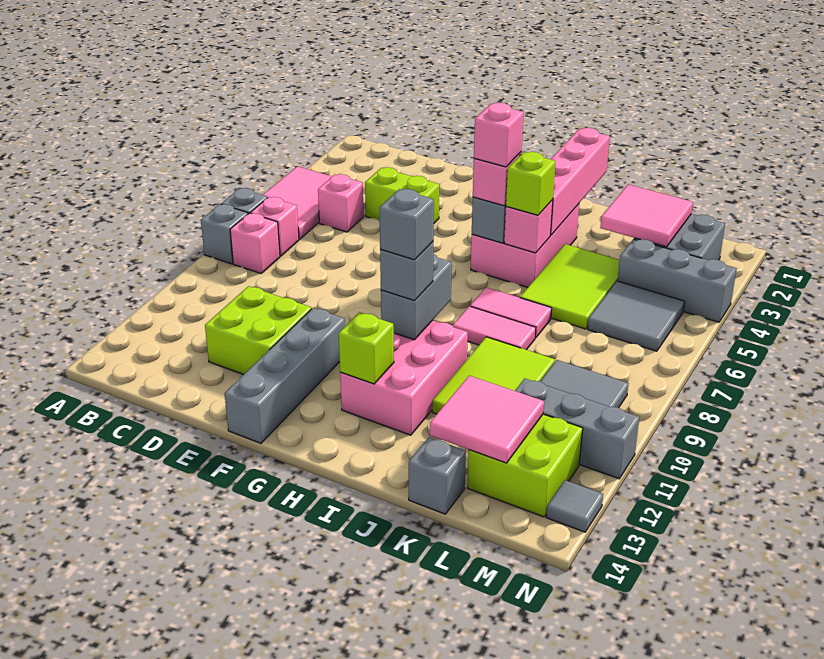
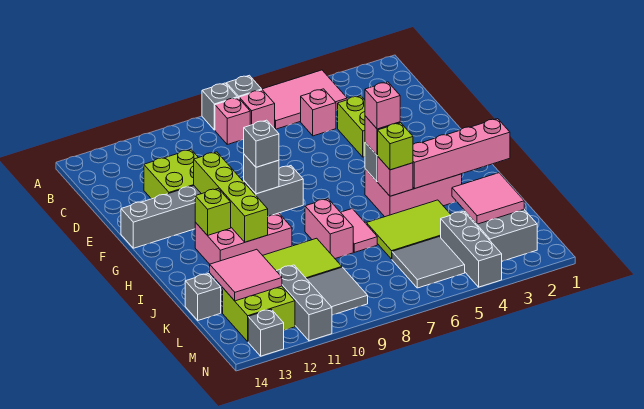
none -> lime brick F11:I11 level 2
pink tile I8:J8 level 1 -> pink brick I8:J8 level 1
grey tile N13 level 1 -> grey brick N13 level 1

